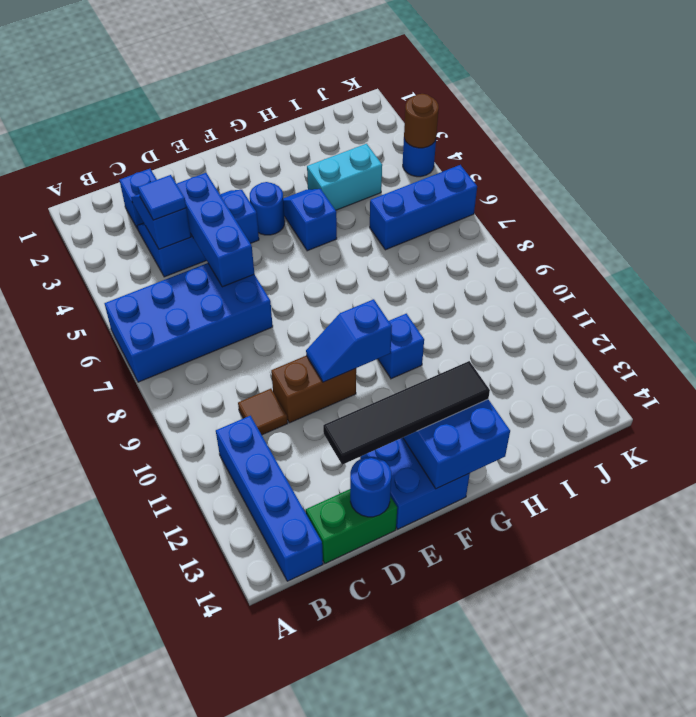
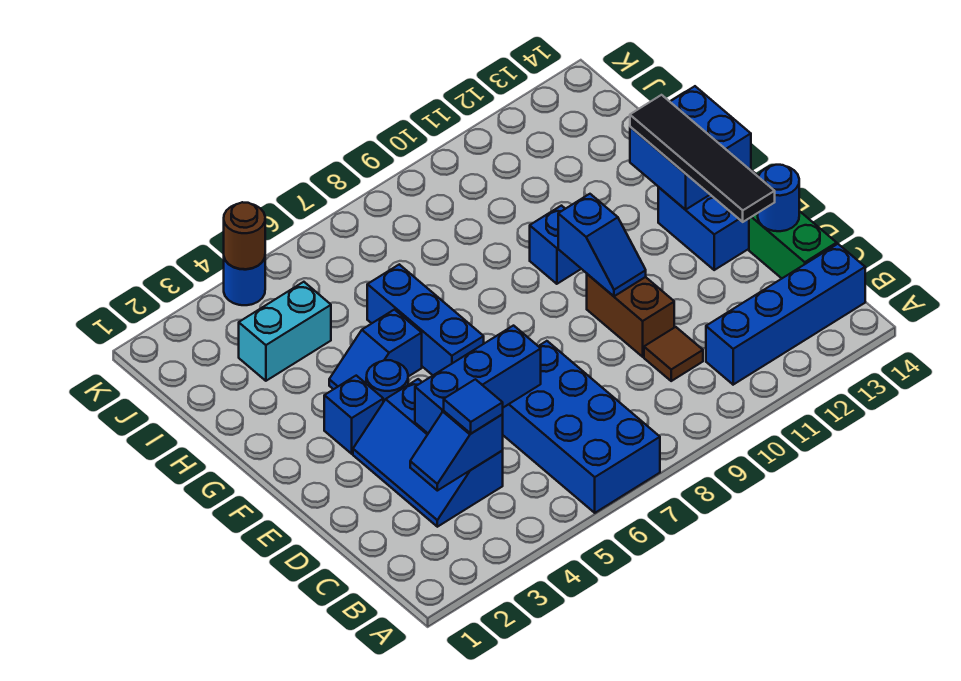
blue brick C2 level 1 -> blue brick F3 level 1
cyan brick H4:I4 level 1 -> cyan brick I3:I4 level 1
blue brick I6:K6 level 1 -> blue brick F6:H6 level 1

